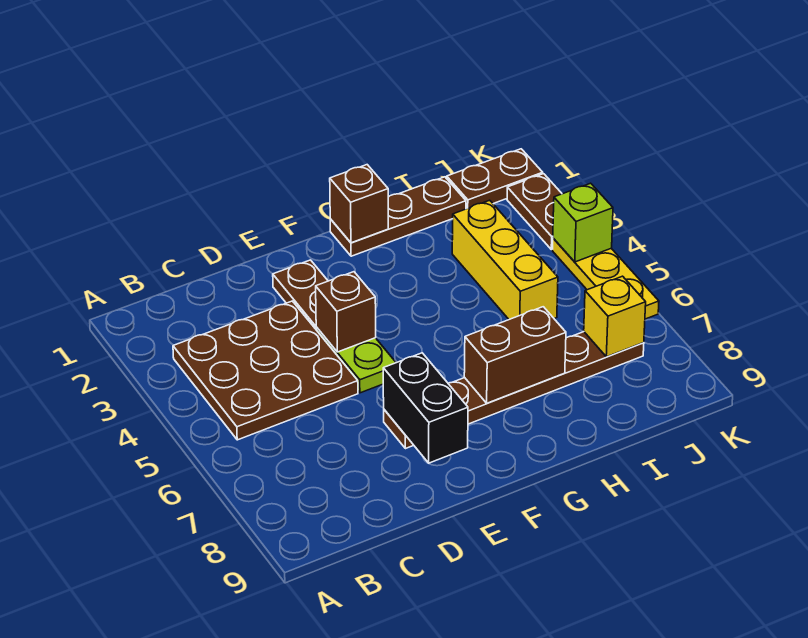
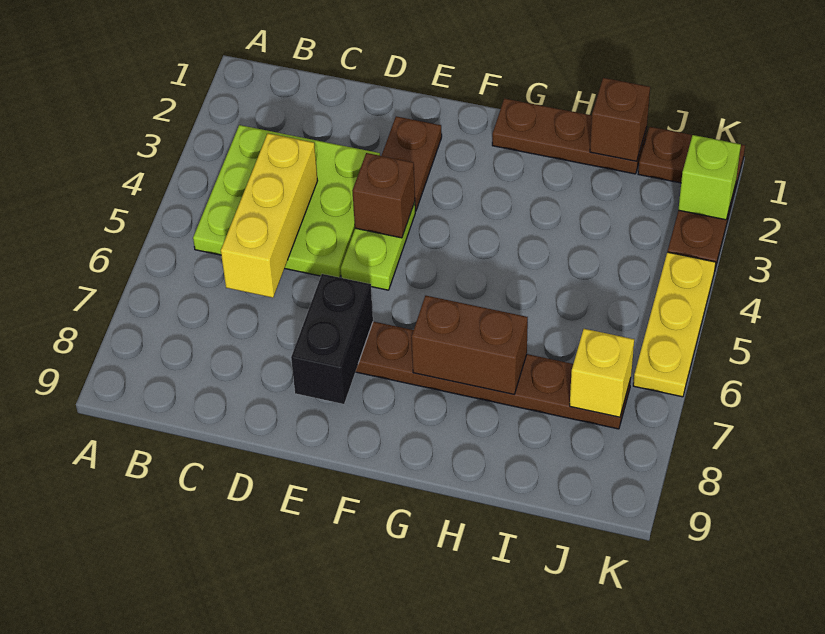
brown plate B3:D5 level 1 -> lime plate B3:D5 level 1
brown brick G1 level 2 -> brown brick I1 level 2
yellow brick I3:I5 level 1 -> yellow brick C4:C6 level 2
lime brick K4 level 2 -> lime brick K2 level 2

